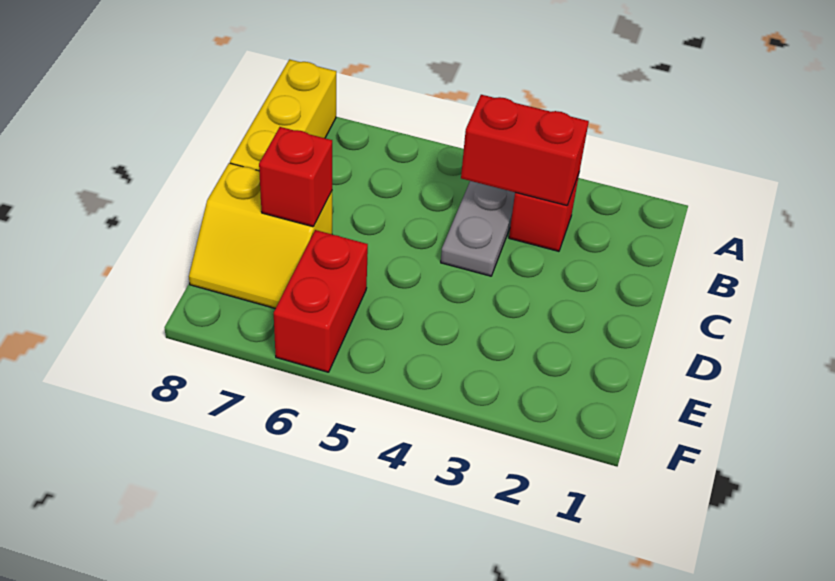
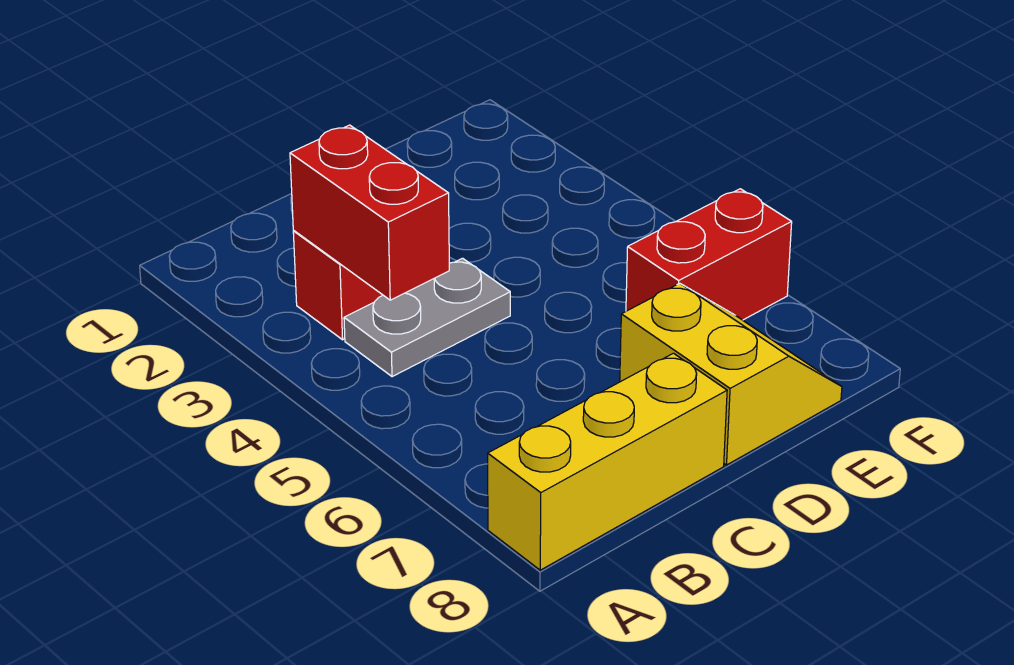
red brick D7 level 2 -> none

